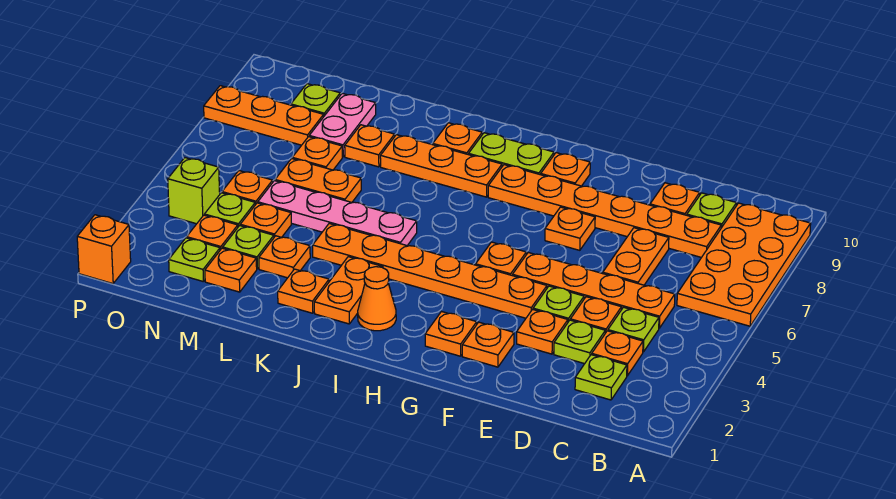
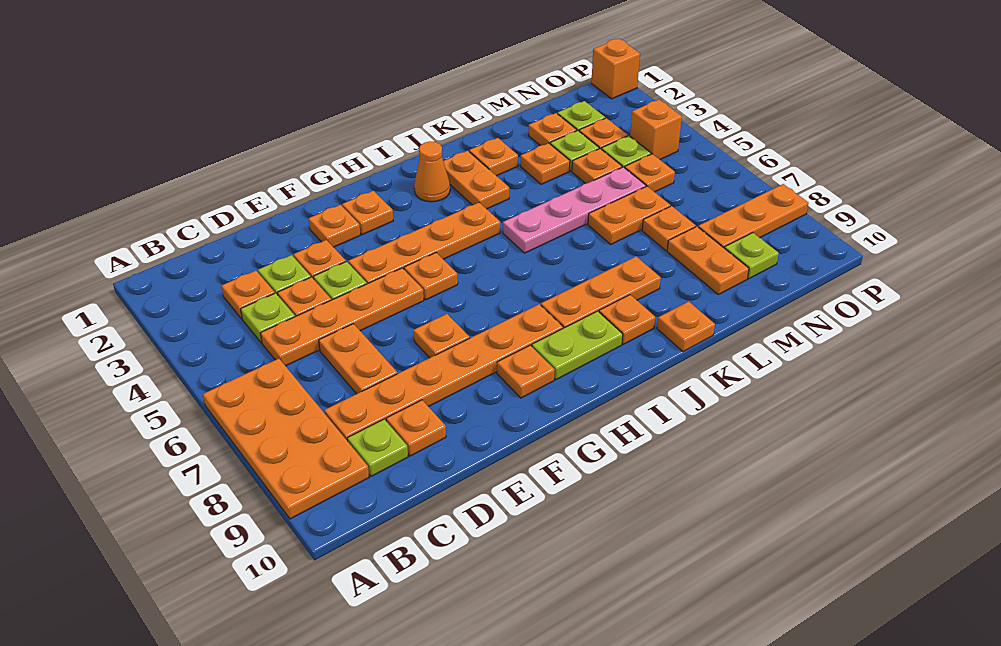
lime plate C2 level 1 -> none
orange plate F4:K4 level 1 -> orange plate F4:I4 level 1
orange plate L8 level 1 -> orange plate K10 level 1
pink plate M8:M9 level 1 -> orange plate M8:M9 level 1
lime brick O4 level 1 -> orange brick O4 level 1

